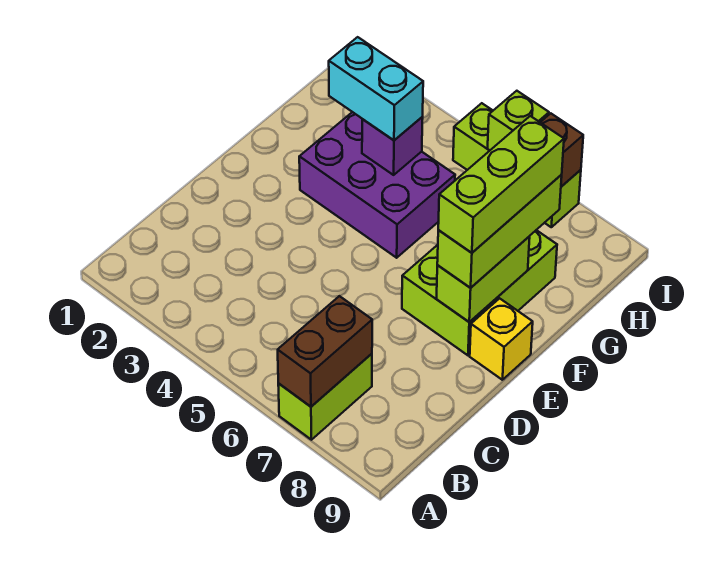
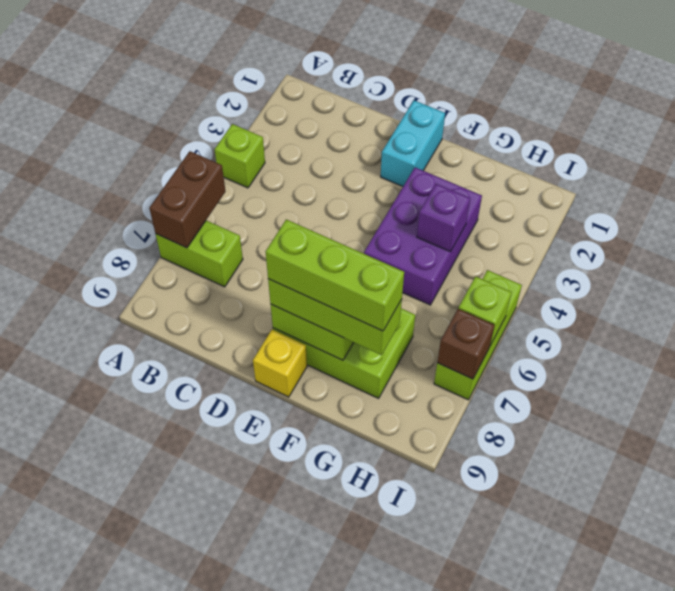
none -> lime brick A4 level 1
brown brick A7:B7 level 2 -> brown brick A6:A7 level 2
cyan brick G3:G4 level 3 -> cyan brick E1:E2 level 1

